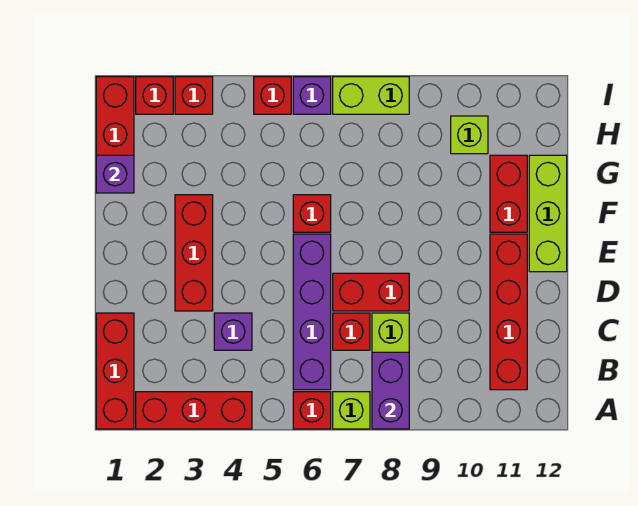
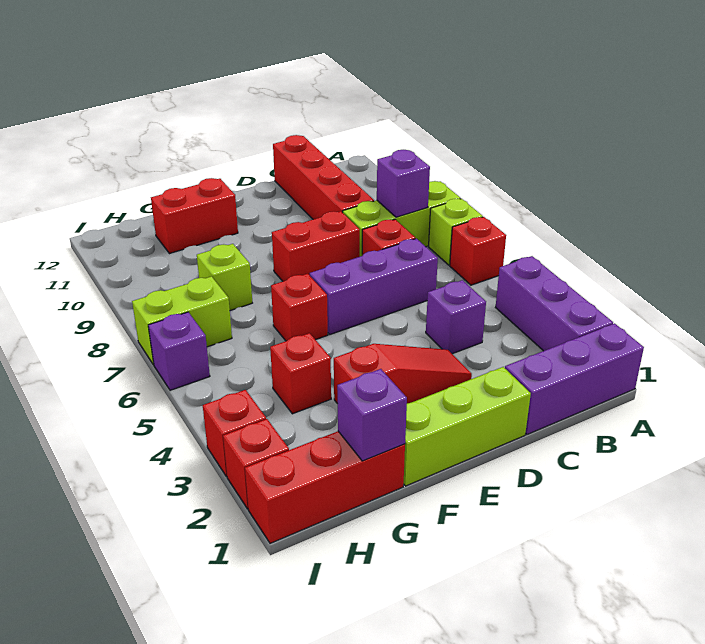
red brick A1:C1 level 1 -> purple brick A1:C1 level 1
red brick A2:A4 level 1 -> purple brick A2:A4 level 1
purple brick A8:B8 level 2 -> purple brick B8 level 2
purple brick B6:E6 level 1 -> purple brick C6:E6 level 1
red brick B11:E11 level 1 -> red brick C9:C12 level 1
red brick D3:F3 level 1 -> red slope D3:F3 level 1 top F
red brick D7:D8 level 1 -> red brick D8:E8 level 1
lime brick E12:G12 level 1 -> lime brick D1:F1 level 1
lime brick H10 level 1 -> lime brick G8 level 1
red brick I5 level 1 -> red brick G4 level 1
lime brick I7:I8 level 1 -> lime brick H7:I7 level 1

